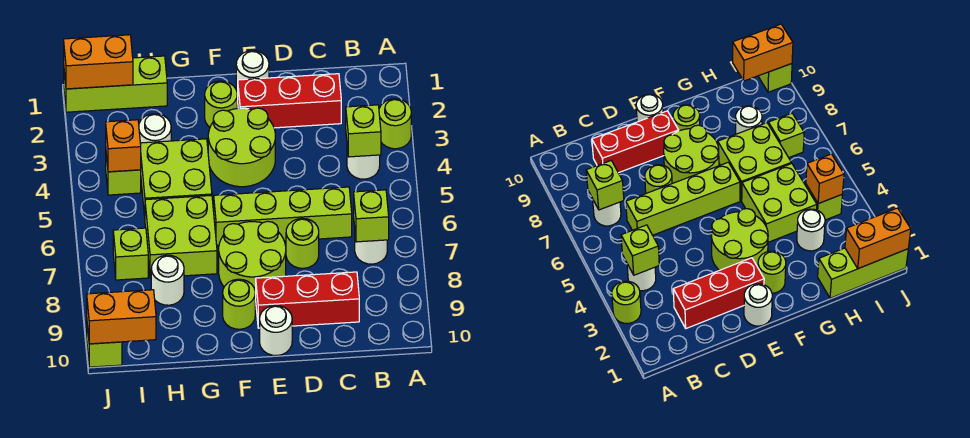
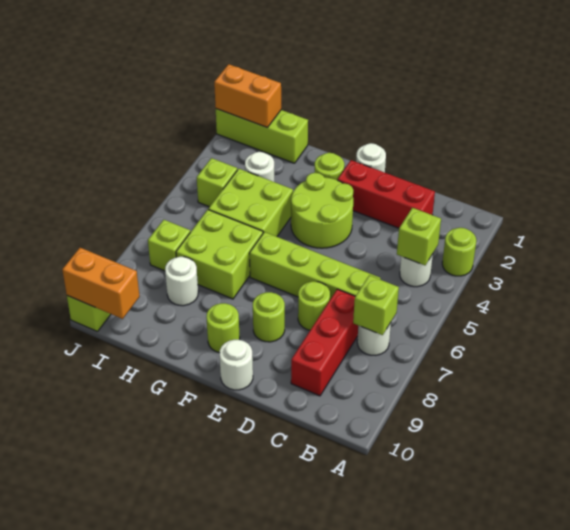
red brick C9:E9 level 1 -> red brick C7:C9 level 1
lime round brick E7:F8 level 1 -> lime round brick E8 level 1
orange brick I4 level 2 -> none

